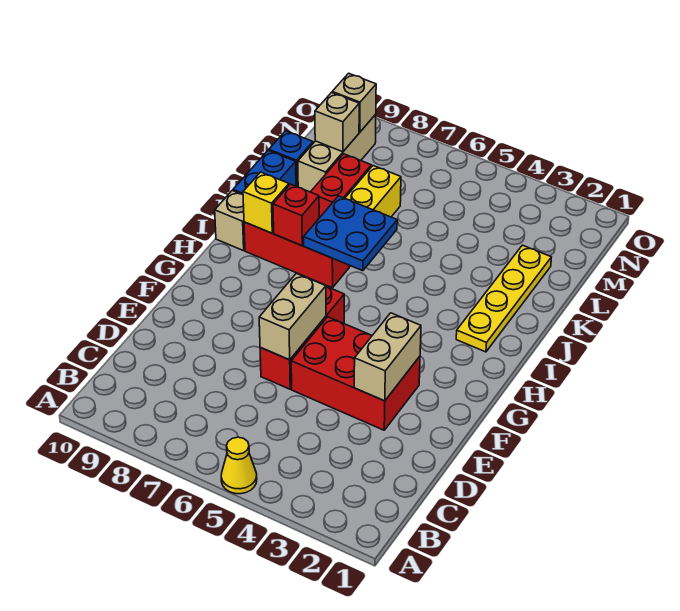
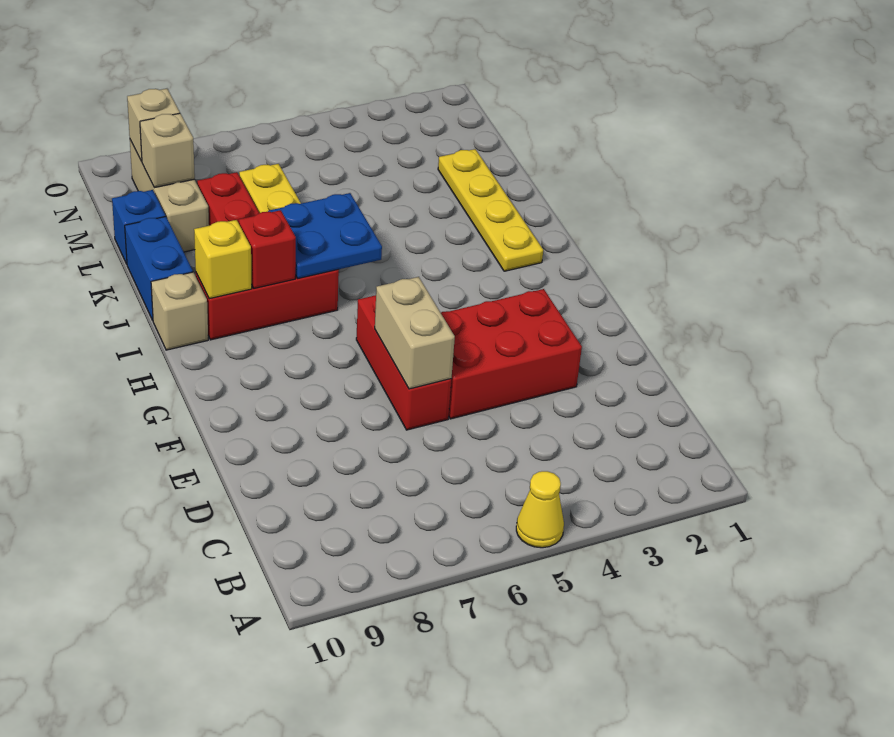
tan brick E3:F3 level 2 -> none

